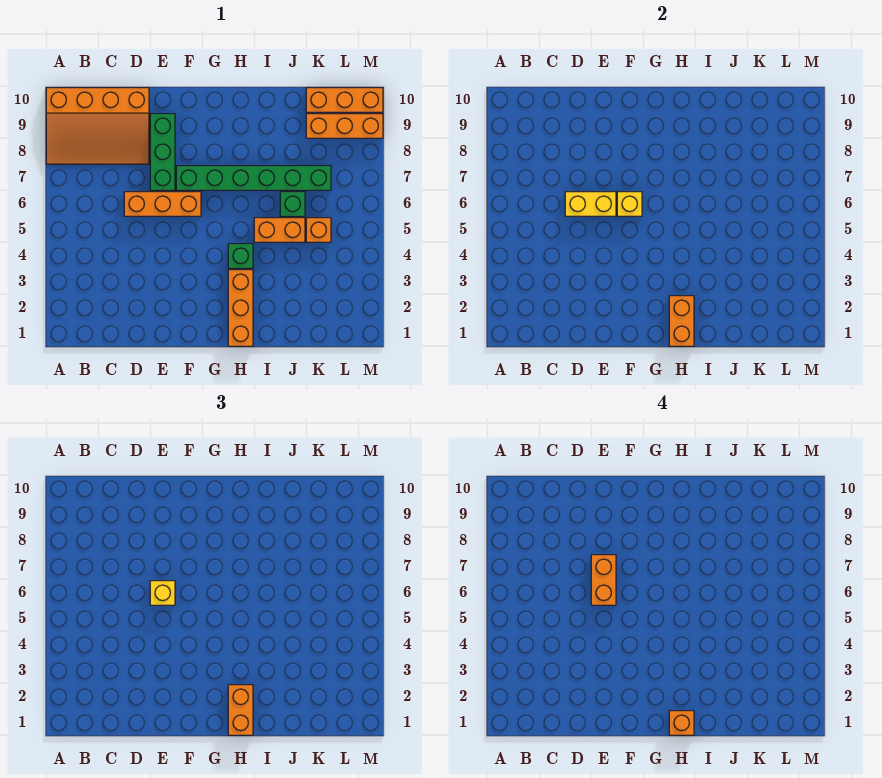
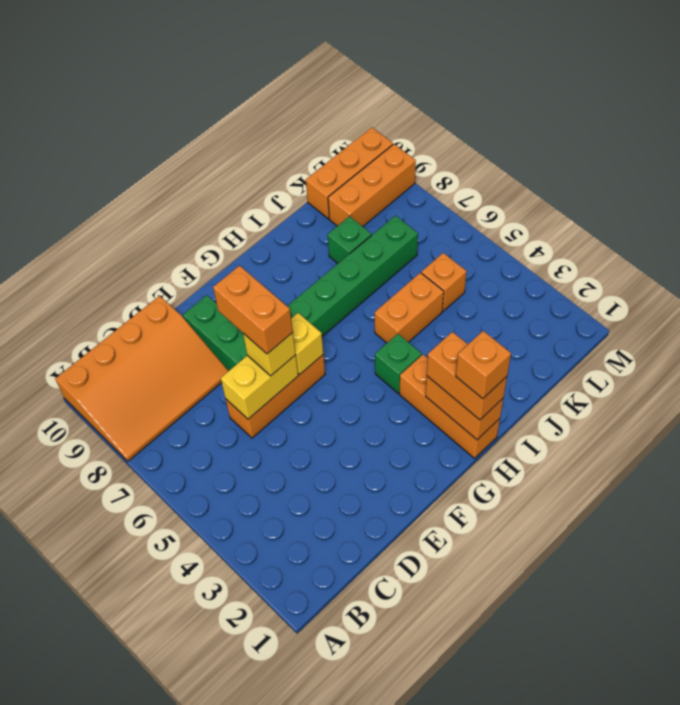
green brick J6 level 1 -> green brick J8 level 1

